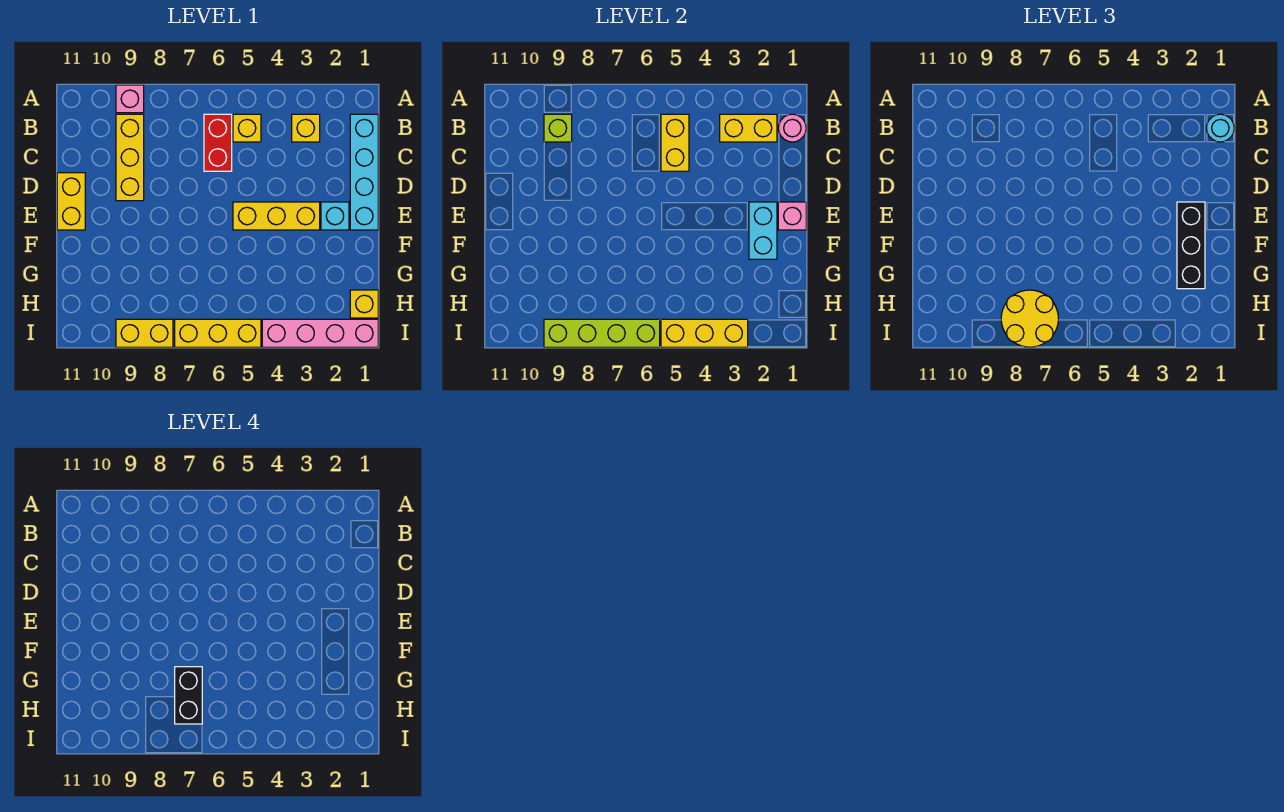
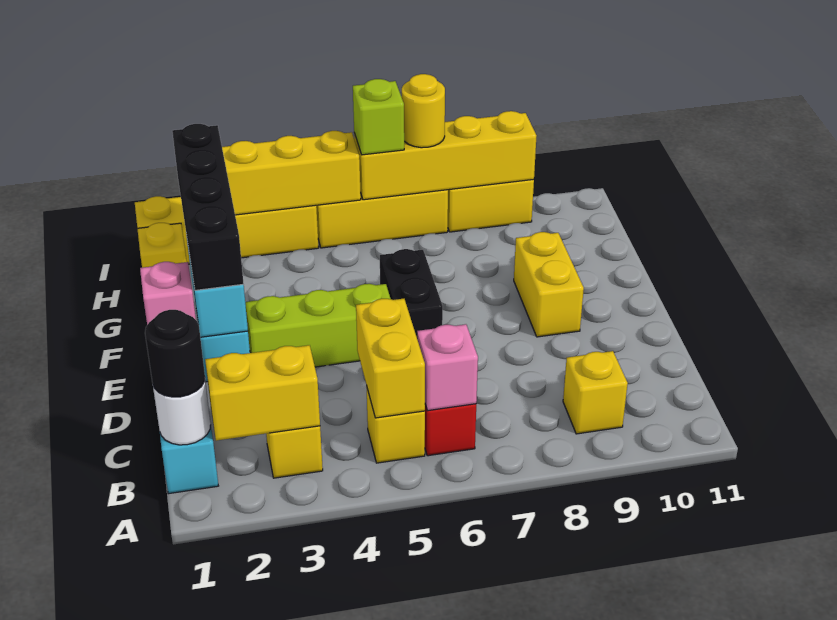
pink brick A9 level 1 -> pink brick B6 level 2
pink round brick B1 level 2 -> white round brick B1 level 2
cyan round brick B1 level 3 -> black round brick B1 level 3
yellow brick B9:D9 level 1 -> yellow brick B9 level 1
lime brick B9 level 2 -> lime brick I6 level 3
yellow brick D11:E11 level 1 -> yellow brick E9:F9 level 1
black brick E2:G2 level 3 -> black brick E2:H2 level 3
yellow brick E3:E5 level 1 -> lime brick E3:E5 level 1
black brick G7:H7 level 4 -> black brick E6:F6 level 1
yellow round brick H7:I8 level 3 -> yellow round brick I7 level 3
pink brick I1:I4 level 1 -> yellow brick I1:I4 level 1
lime brick I6:I9 level 2 -> yellow brick I6:I9 level 2

